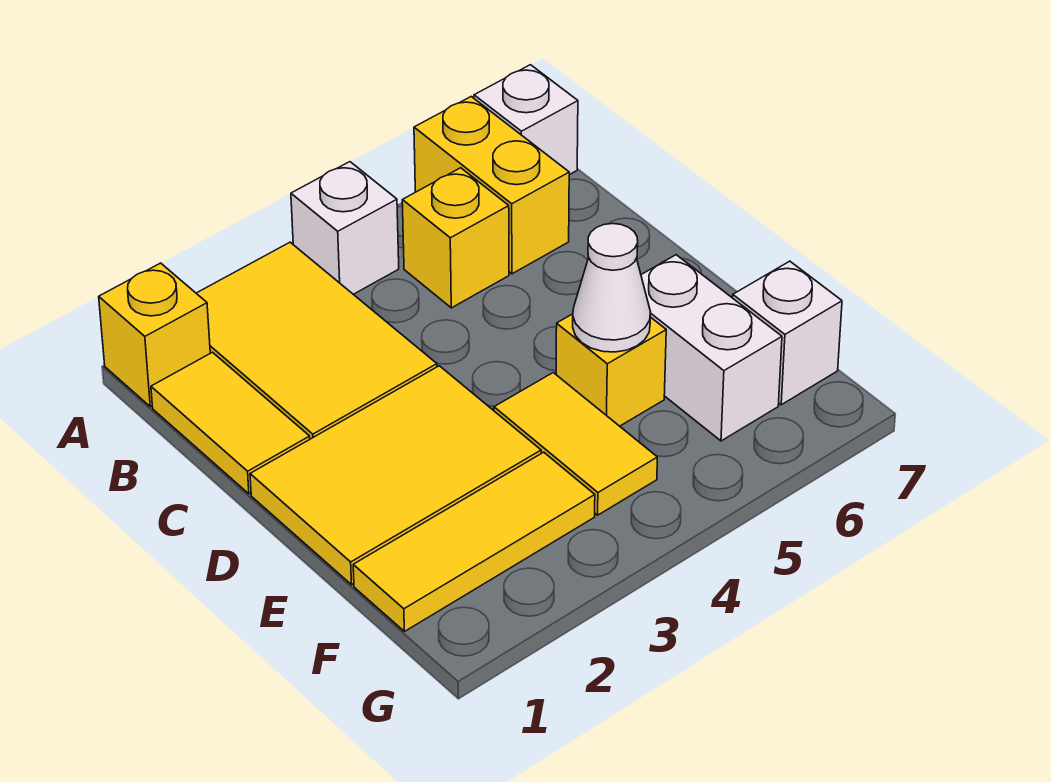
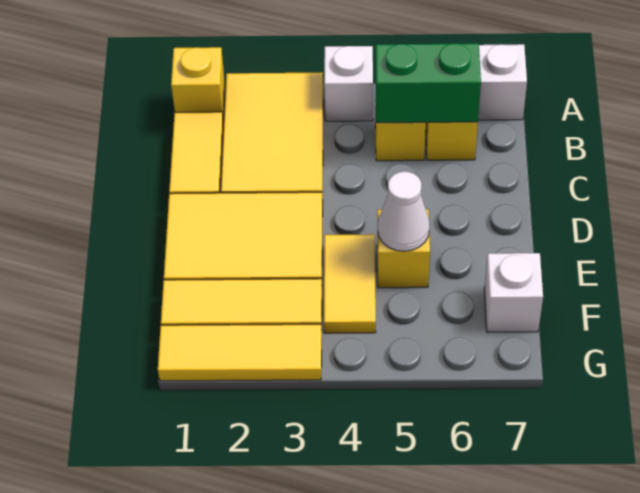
none -> green brick B5:B6 level 2
white brick E6:F6 level 1 -> none
none -> yellow tile G1:G3 level 1

